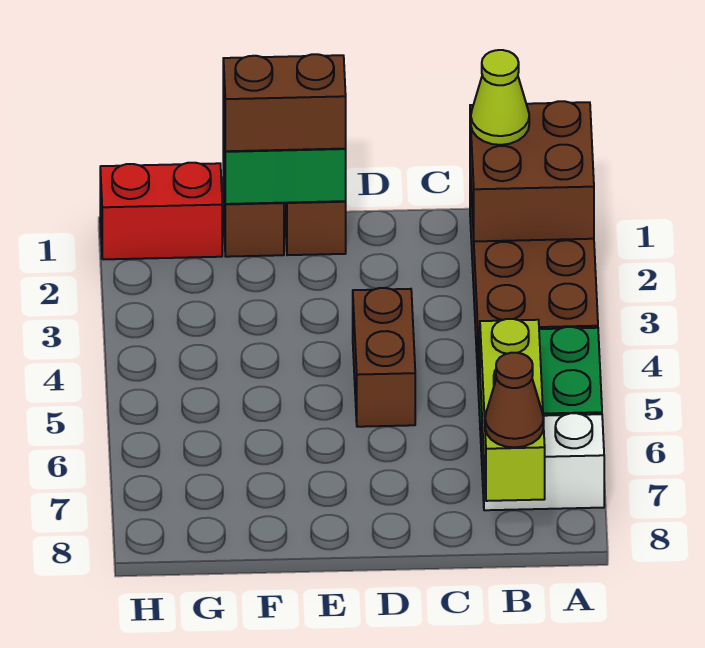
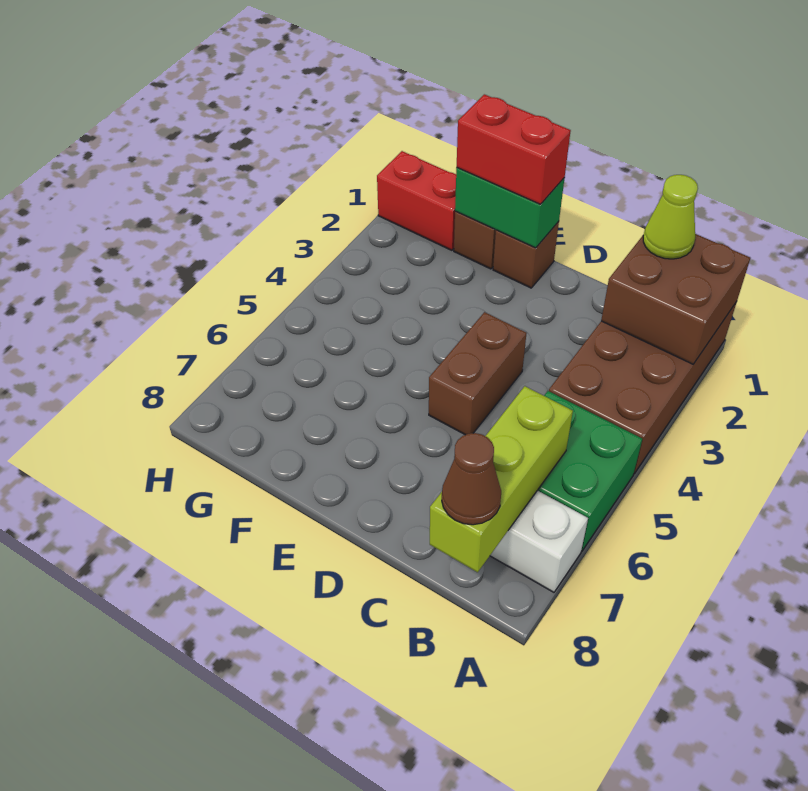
brown brick E1:F1 level 3 -> red brick E1:F1 level 3

